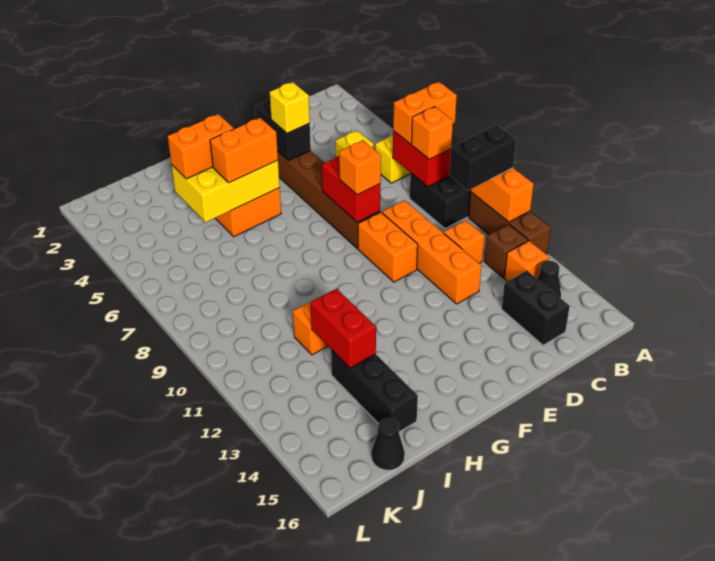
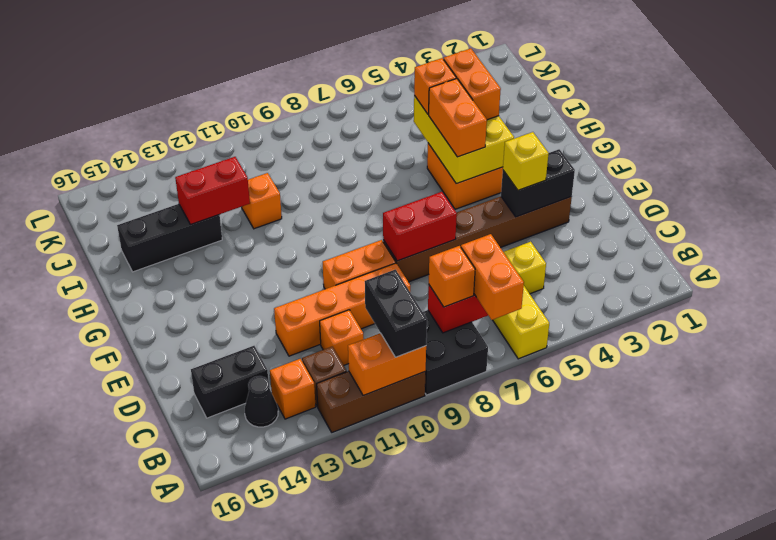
orange brick E8 level 3 -> orange brick I5 level 3
black cone J16 level 1 -> none

